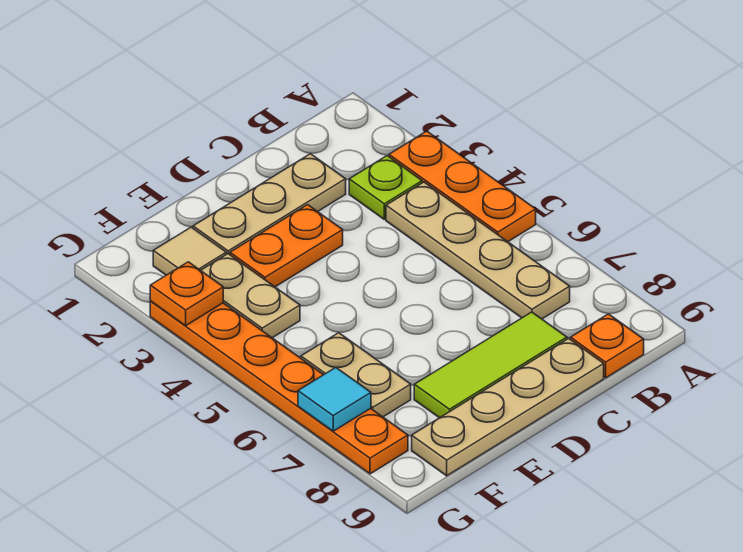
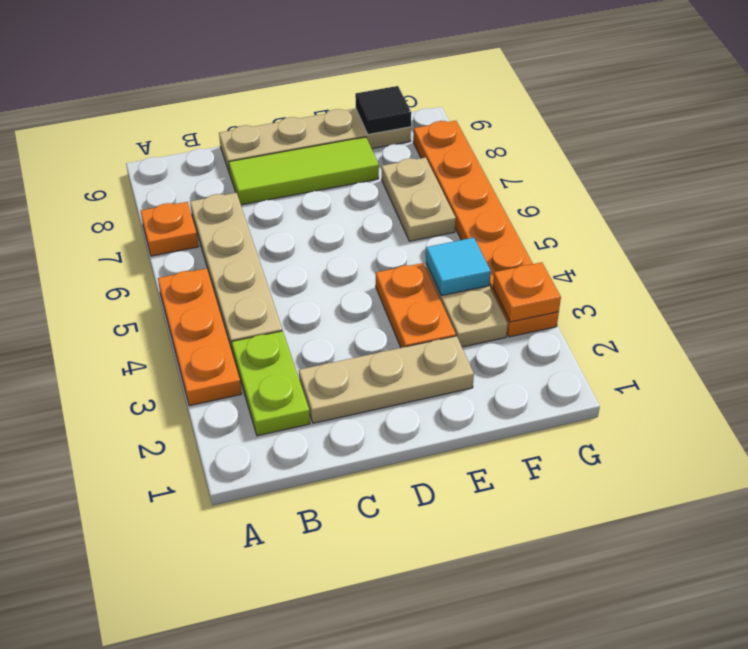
lime plate B3 level 1 -> lime plate B2:B3 level 1
orange plate B9 level 1 -> orange plate A7 level 1
orange plate D3:E3 level 1 -> orange plate E3:E4 level 1
tan tile F2 level 1 -> none
none -> black tile F9 level 2
cyan tile G7 level 2 -> cyan tile F4 level 2

